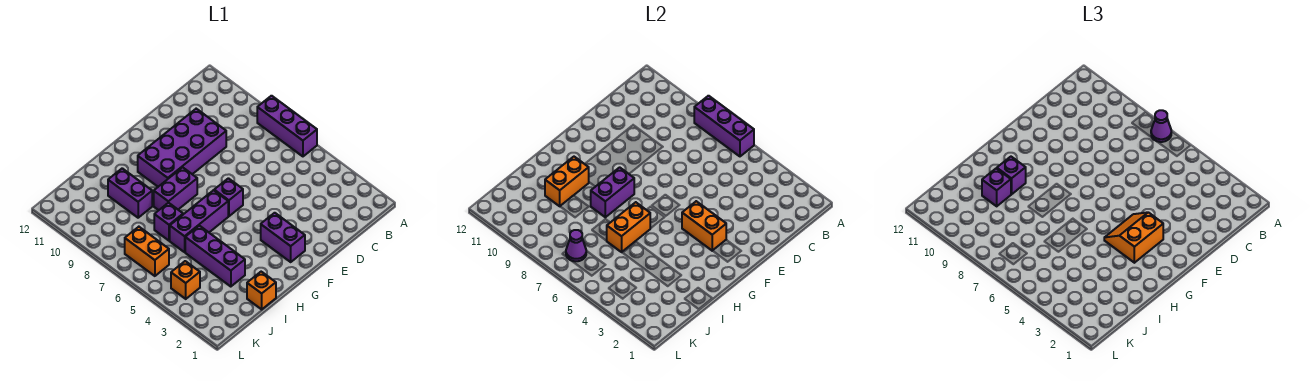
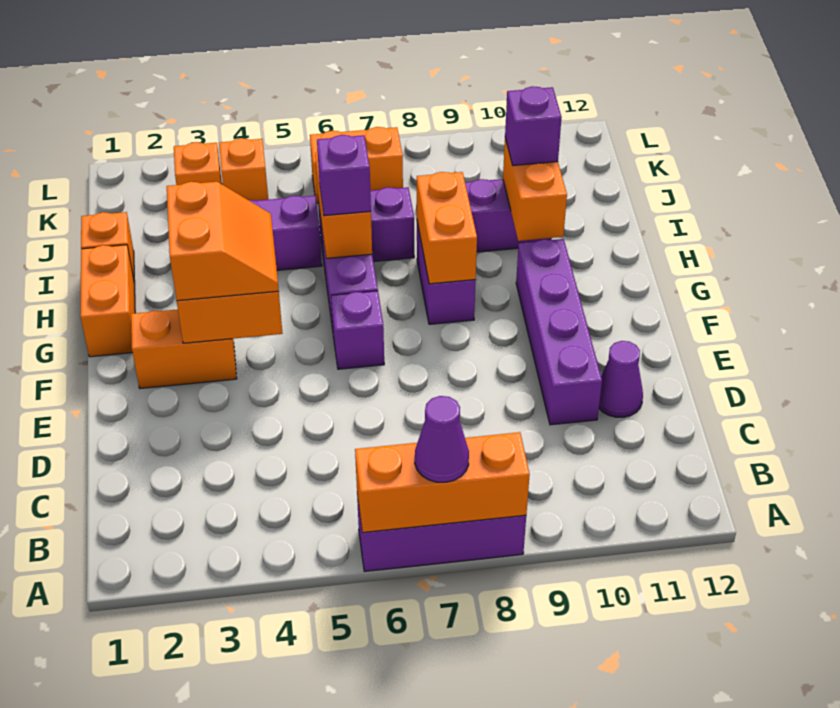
purple brick A6:A8 level 2 -> orange brick A6:A8 level 2
purple brick D9:G10 level 1 -> purple brick D10:G10 level 1
purple brick F2:F3 level 1 -> orange brick F2:F3 level 1
none -> orange brick G1:H1 level 1
purple brick G8:H8 level 2 -> orange brick G8:H8 level 2
purple brick H10 level 3 -> purple brick H6 level 3
none -> orange brick K3 level 1
purple cone K7 level 2 -> purple cone D11 level 1

